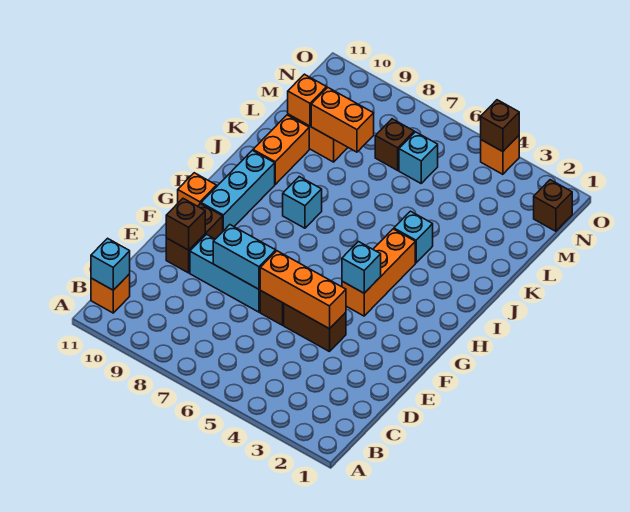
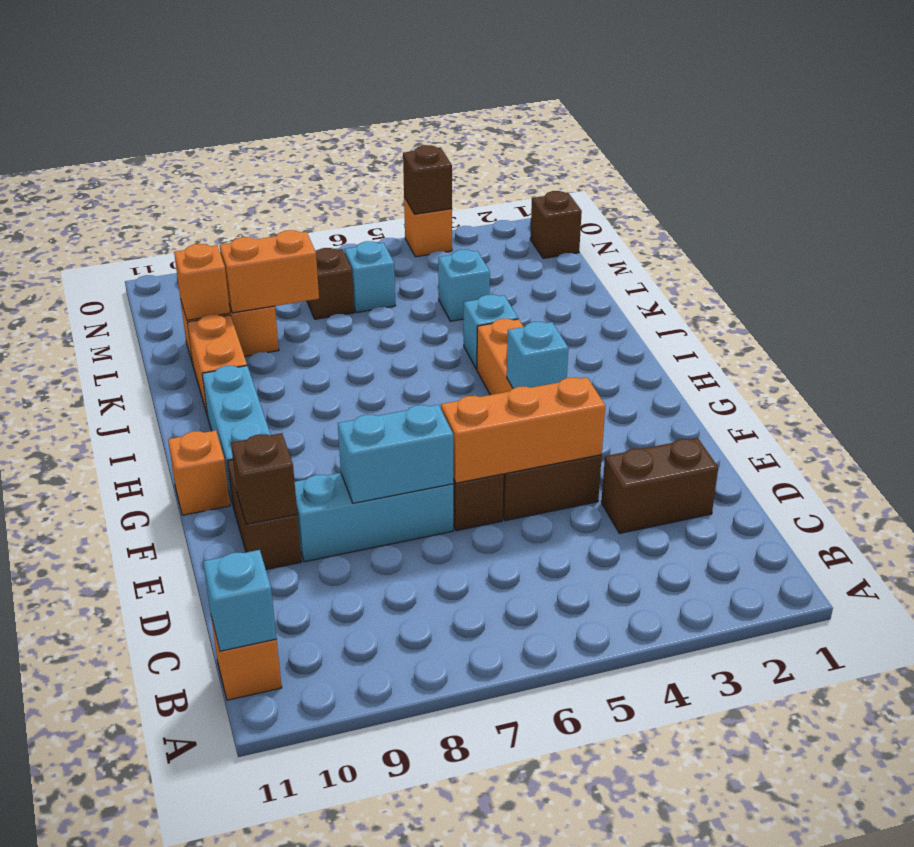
none -> brown brick D2:D3 level 1
cyan brick I8 level 1 -> cyan brick L4 level 1

